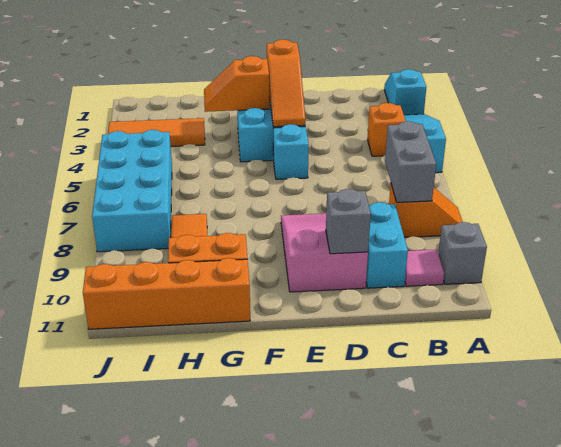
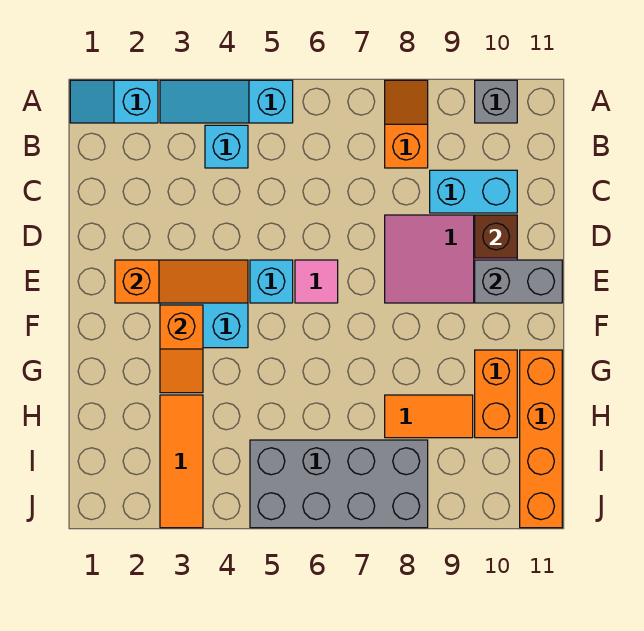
orange brick B4 level 1 -> cyan brick B4 level 1
grey brick B7:B8 level 2 -> grey brick E10:E11 level 2
pink tile B10 level 1 -> pink tile E6 level 1
grey brick D10 level 2 -> brown brick D10 level 2
cyan brick I5:J8 level 1 -> grey brick I5:J8 level 1

